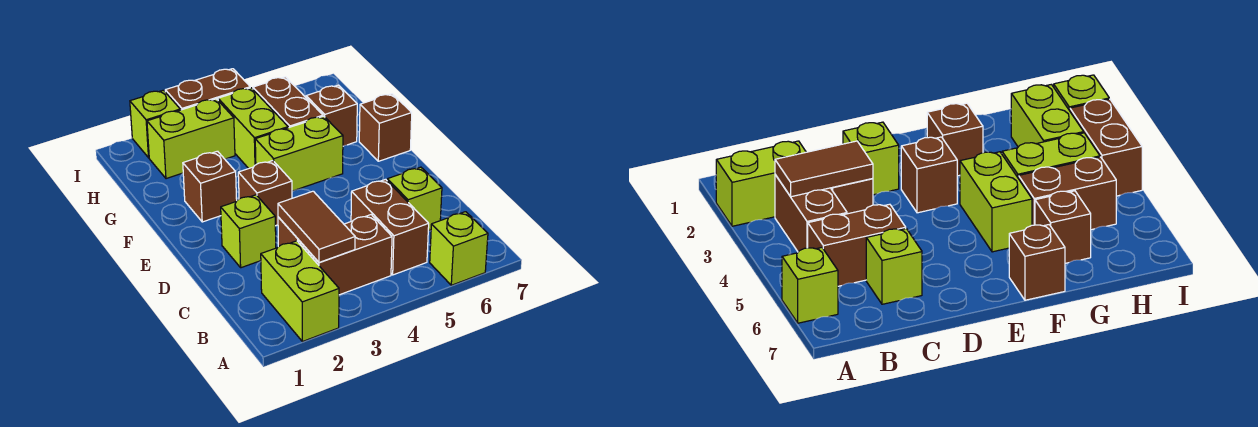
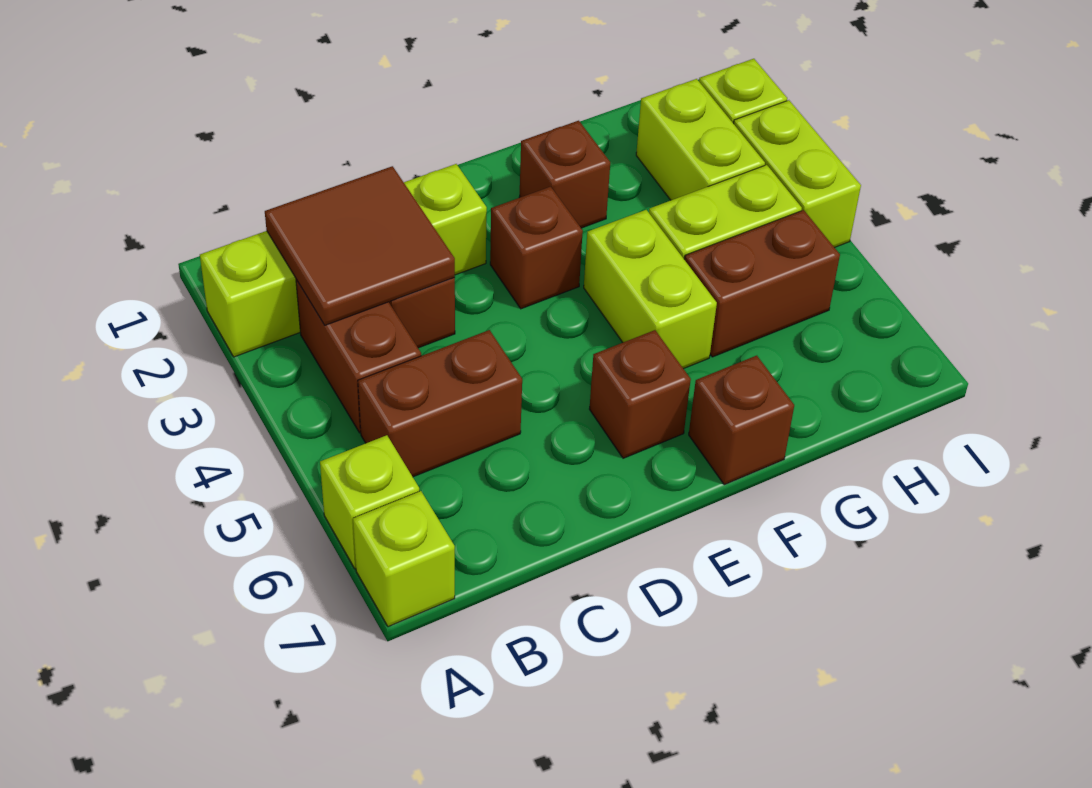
brown tile B3:C3 level 2 -> brown tile B2:C3 level 2
lime brick C6 level 1 -> lime brick A7 level 1
brown brick G6 level 1 -> brown brick E6 level 1
brown brick I3:I4 level 1 -> lime brick I3:I4 level 1

